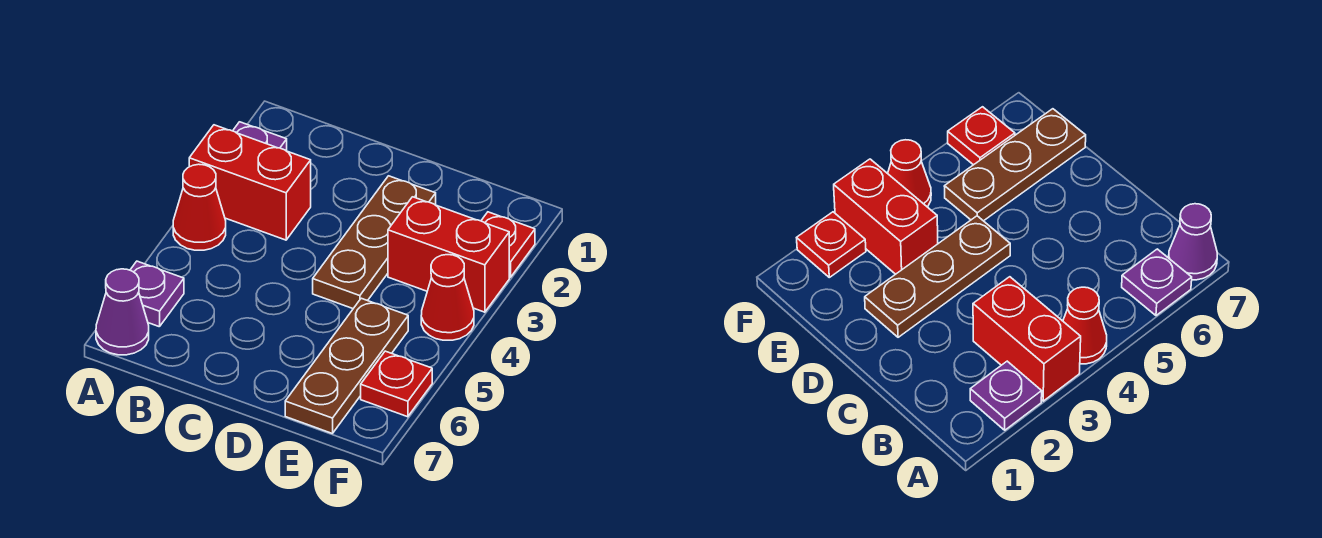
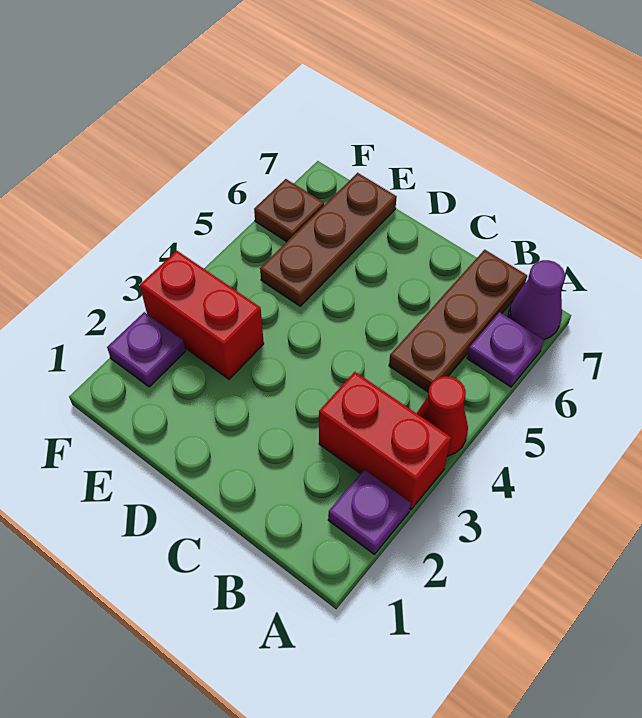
brown plate D2:D4 level 1 -> brown plate B5:B7 level 1
red plate F2 level 1 -> purple plate F2 level 1
red cone F4 level 1 -> none
red plate F6 level 1 -> brown plate F6 level 1

